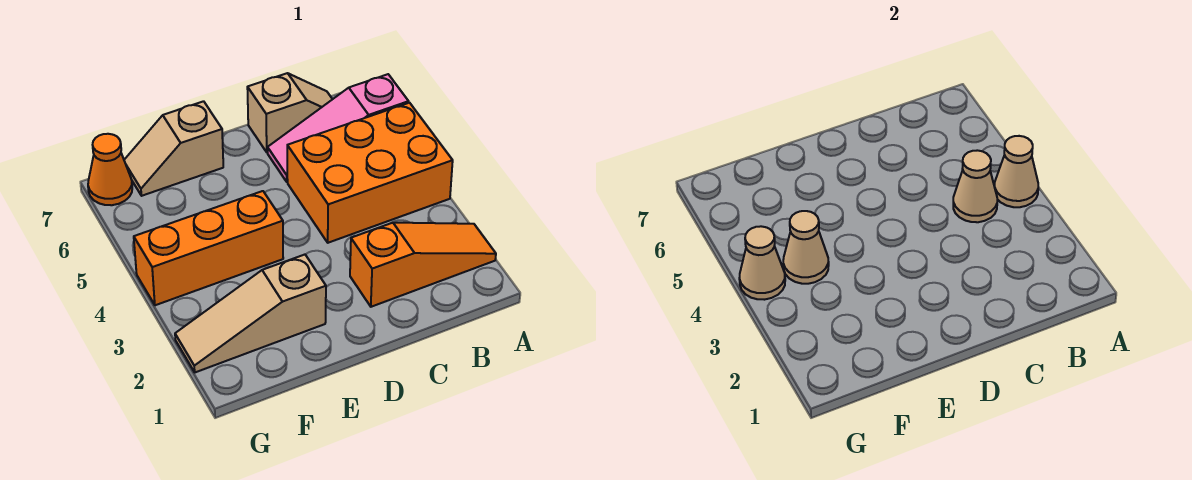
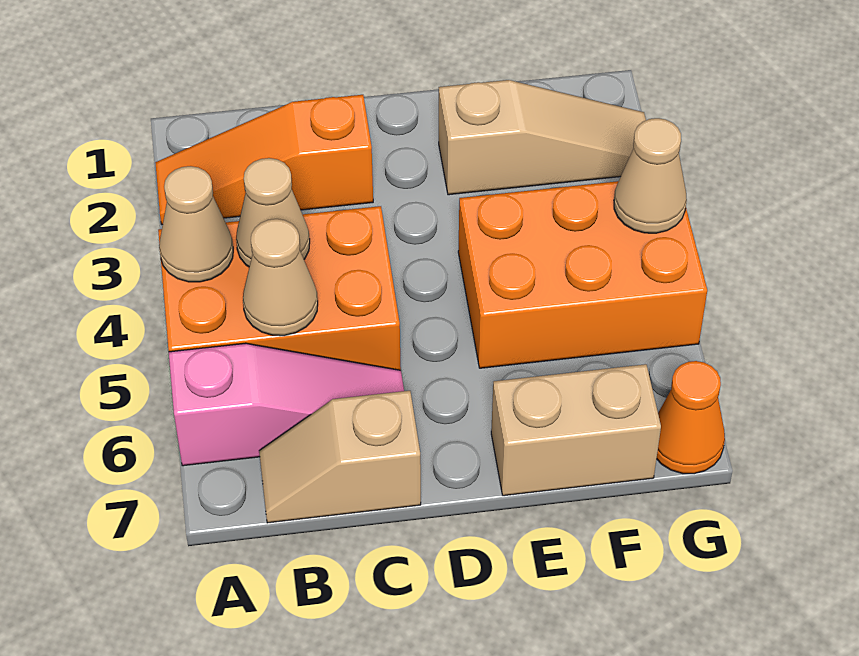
orange brick E4:G4 level 1 -> orange brick E4:G5 level 1
tan slope E7:F7 level 1 top E -> tan brick E7:F7 level 1
tan cone F4 level 2 -> tan cone B5 level 2

